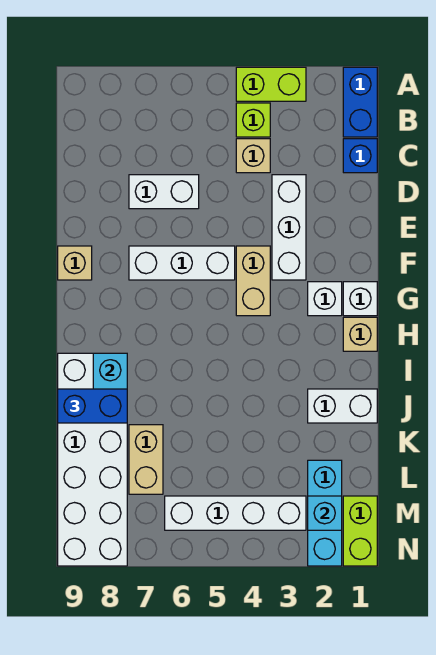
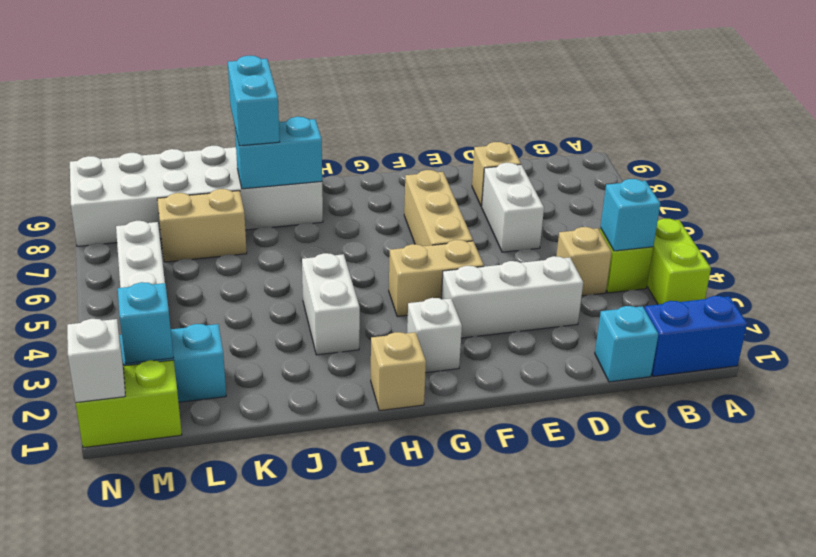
none -> cyan brick B4 level 2
blue brick C1 level 1 -> cyan brick C1 level 1
white brick F5:F7 level 1 -> tan brick F5:F7 level 1
tan brick F9 level 1 -> tan brick D8 level 1
white brick G1 level 1 -> white brick N1 level 2
white brick J1:J2 level 1 -> white brick I3:I4 level 1
blue brick J8:J9 level 3 -> cyan brick J8:J9 level 3

